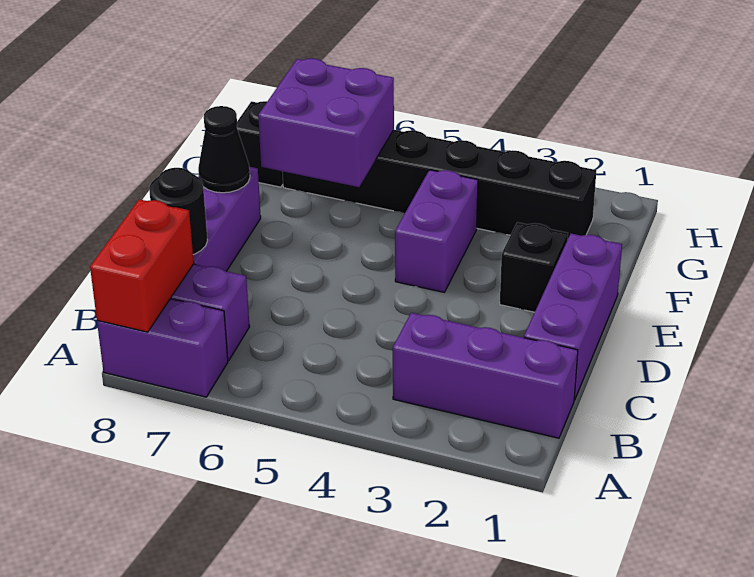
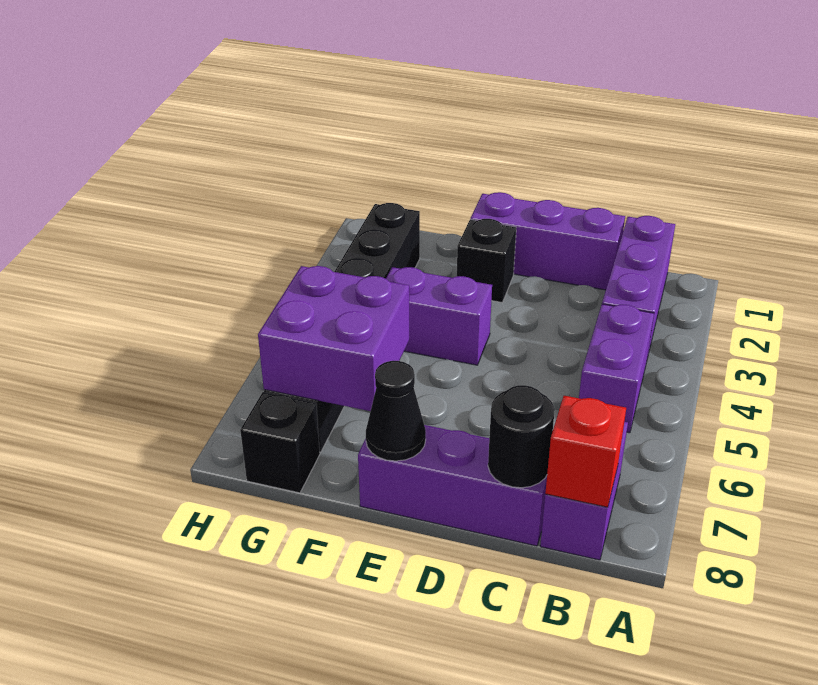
purple brick A7:A8 level 1 -> purple brick B4:B5 level 1
red brick A8:B8 level 2 -> red brick B8 level 2

